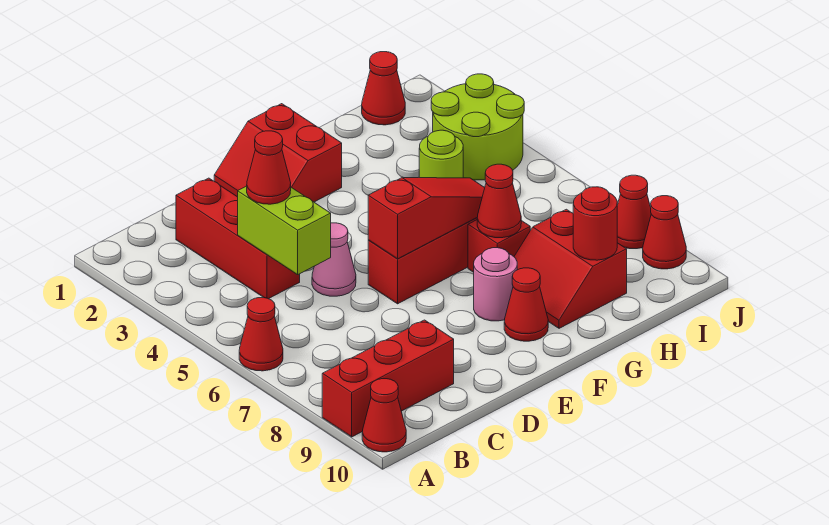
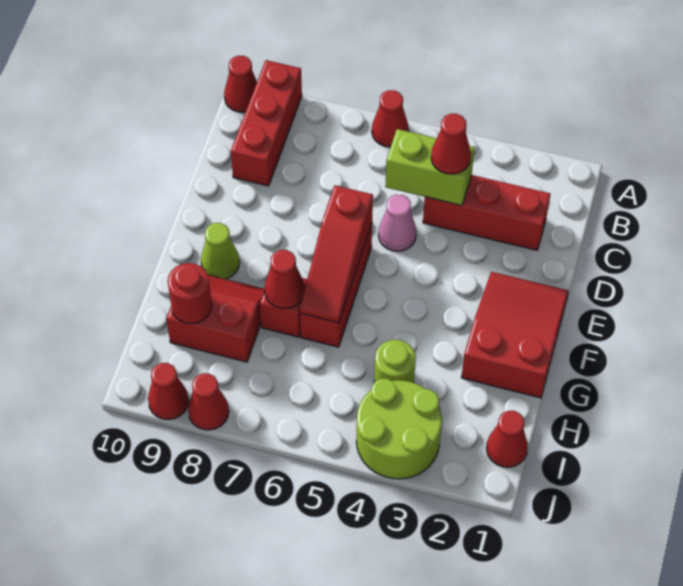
red slope E1:F2 level 1 top F -> red slope E1:G2 level 1 top G
pink round brick F8 level 1 -> none
red cone F9 level 1 -> lime cone F9 level 1

